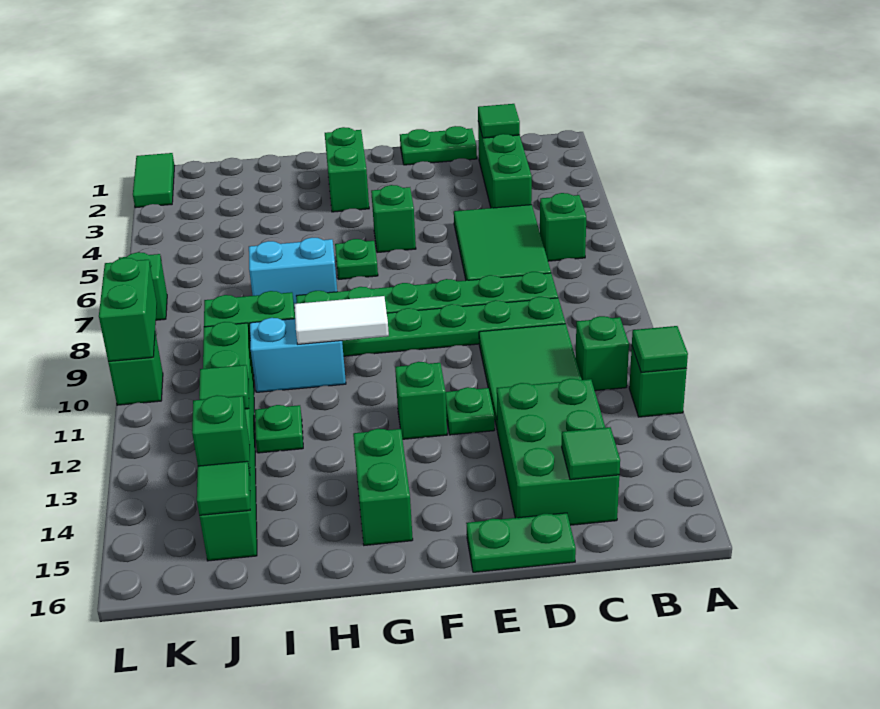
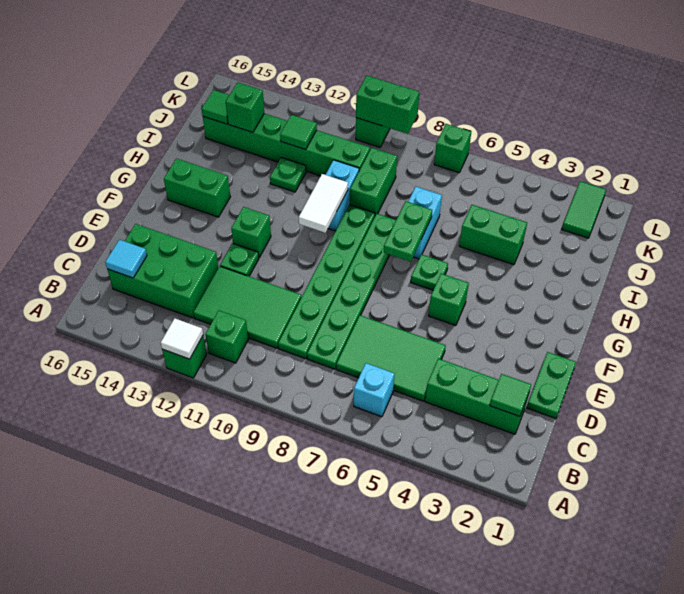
green tile A12 level 2 -> white tile A12 level 2
green brick B6 level 1 -> cyan brick B6 level 1
green tile C15 level 2 -> cyan tile C15 level 2
green plate D16:E16 level 1 -> green plate G7:H7 level 2
green brick G2:G3 level 1 -> green brick I4:I5 level 1
green tile L1:L2 level 1 -> green tile K2:L2 level 1

